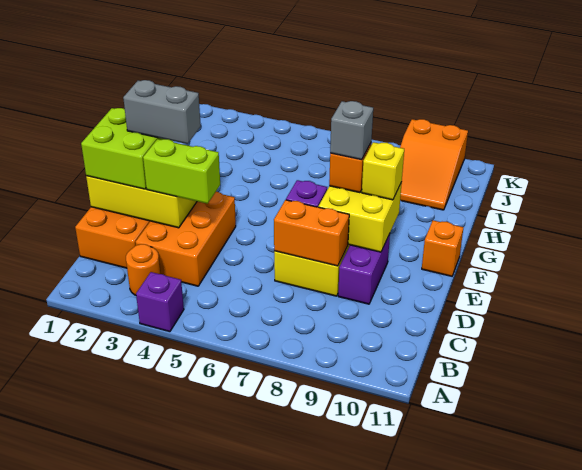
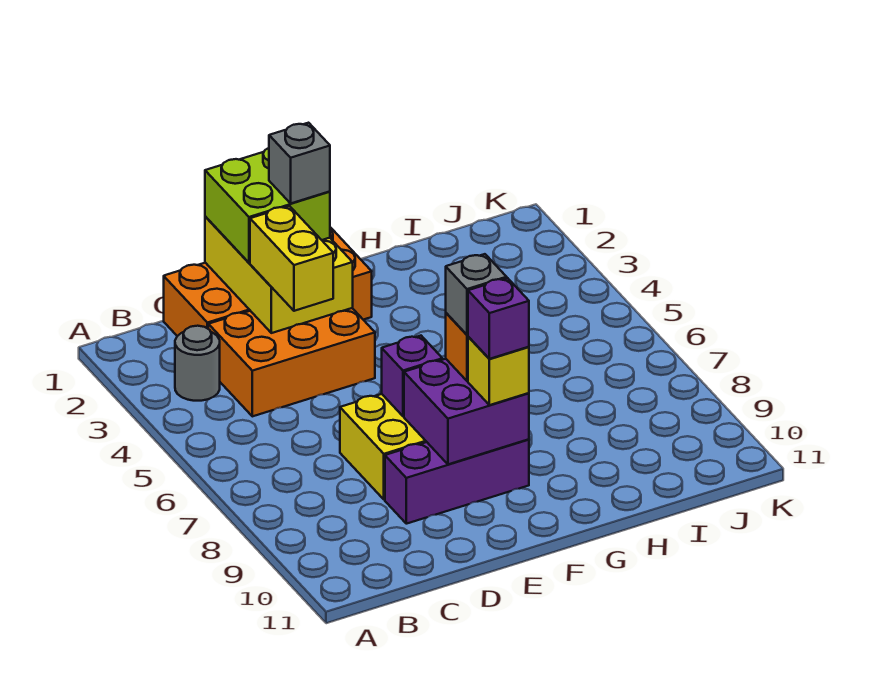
purple brick A4 level 1 -> purple brick F9 level 4
orange round brick B3 level 1 -> grey round brick B3 level 1
lime brick D3:D4 level 3 -> yellow brick D3:D4 level 3
orange brick D7:D8 level 2 -> none
purple brick D9:E9 level 1 -> purple brick D9:F9 level 1
grey brick E2:E3 level 4 -> grey brick E2 level 4
yellow brick E8:F9 level 2 -> purple brick E8:F9 level 2
orange brick F11 level 1 -> none
orange slope I9:K10 level 1 top K -> none

